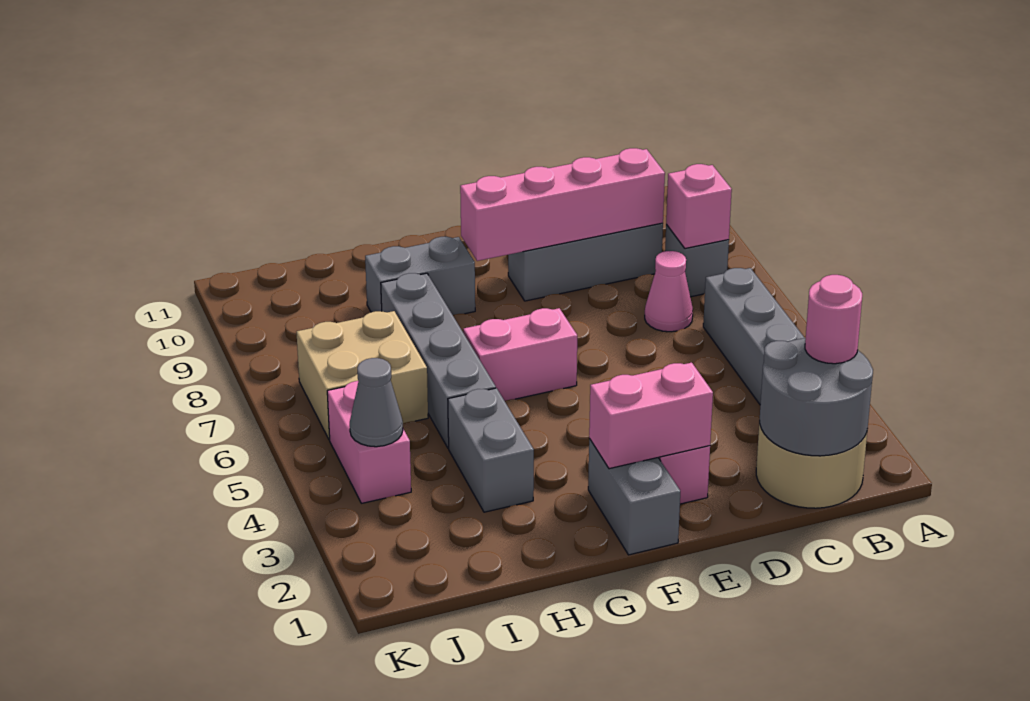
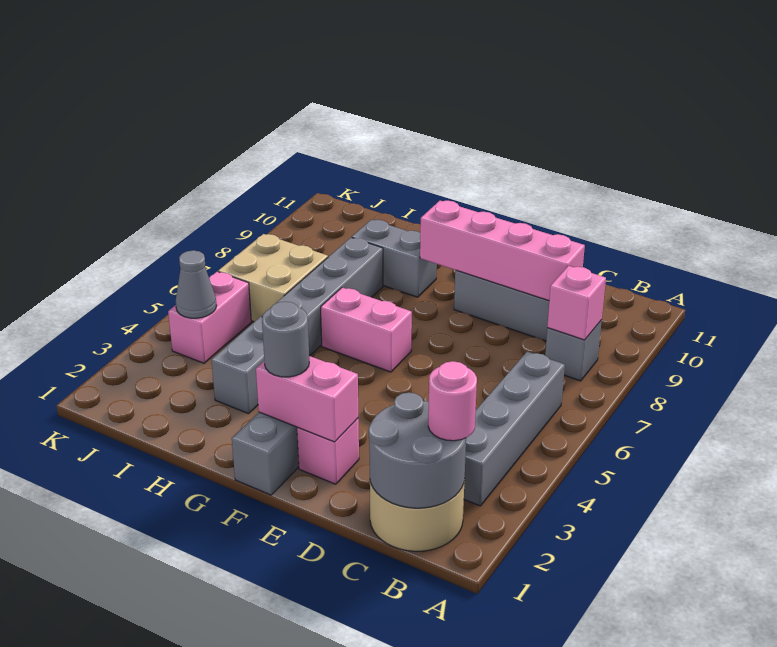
pink cone C7 level 1 -> none
none -> grey round brick F2 level 3

